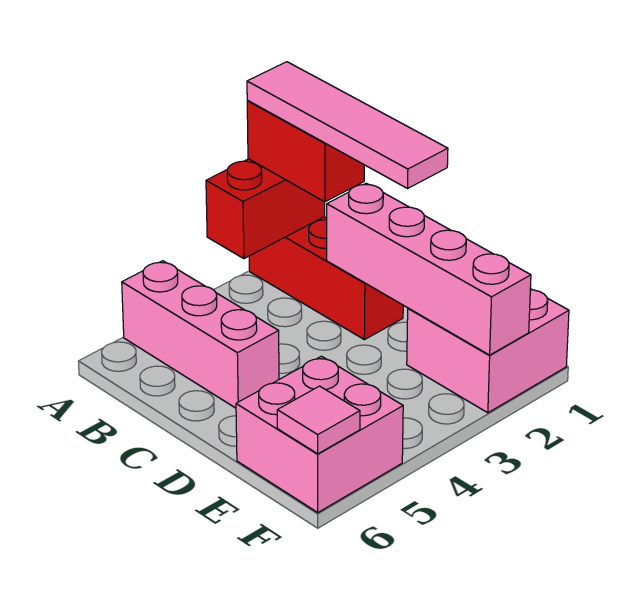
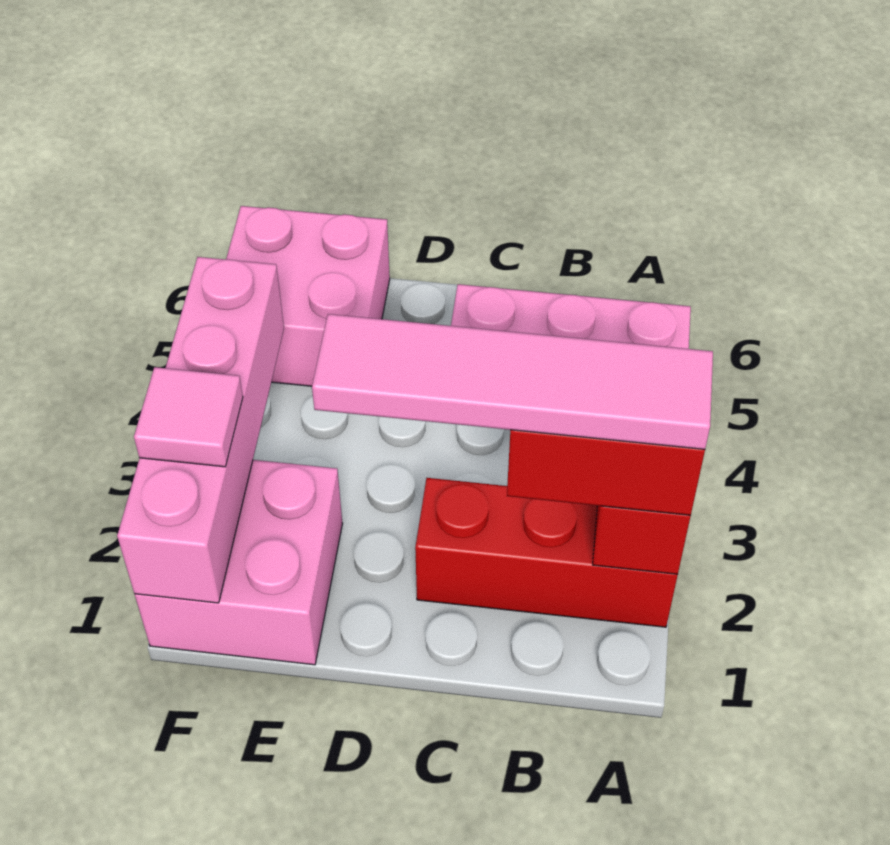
pink brick C2:F2 level 2 -> pink brick F1:F4 level 2
pink tile F6 level 2 -> pink tile F2 level 3

